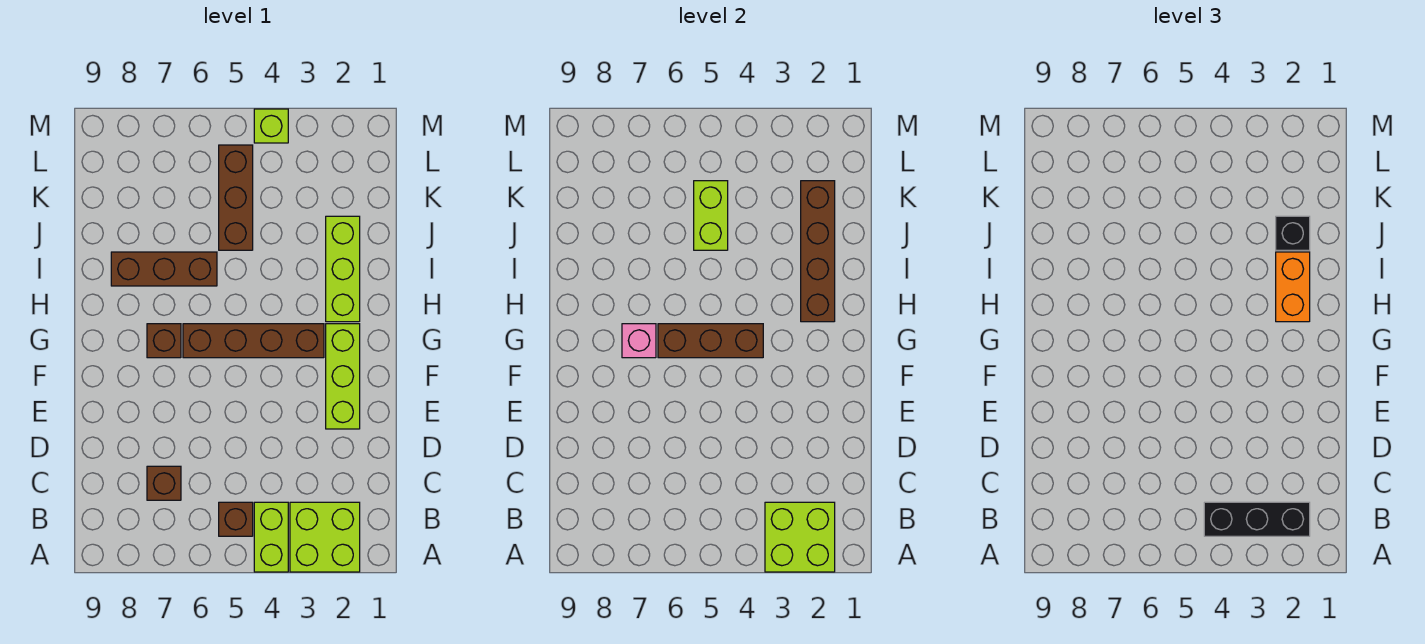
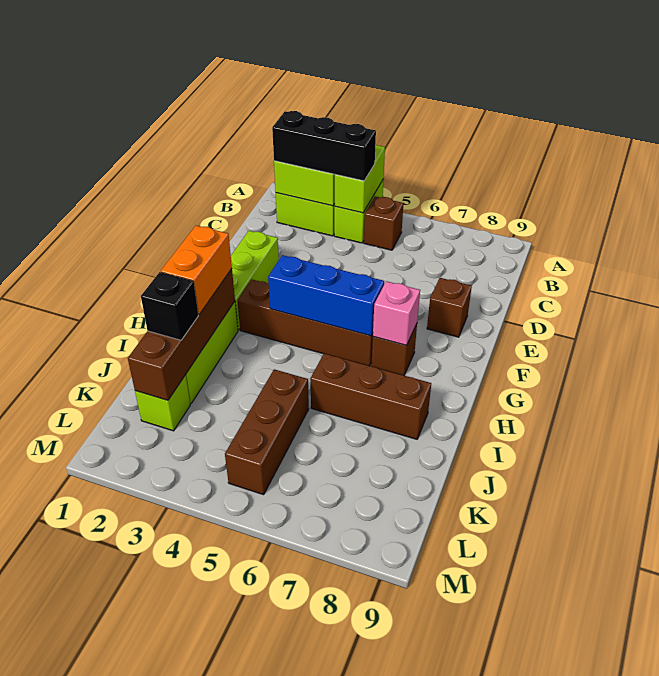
brown brick C7 level 1 -> brown brick E8 level 1
brown brick G4:G6 level 2 -> blue brick G4:G6 level 2
lime brick J5:K5 level 2 -> lime brick A4:B4 level 2
lime brick M4 level 1 -> lime brick K2 level 1

